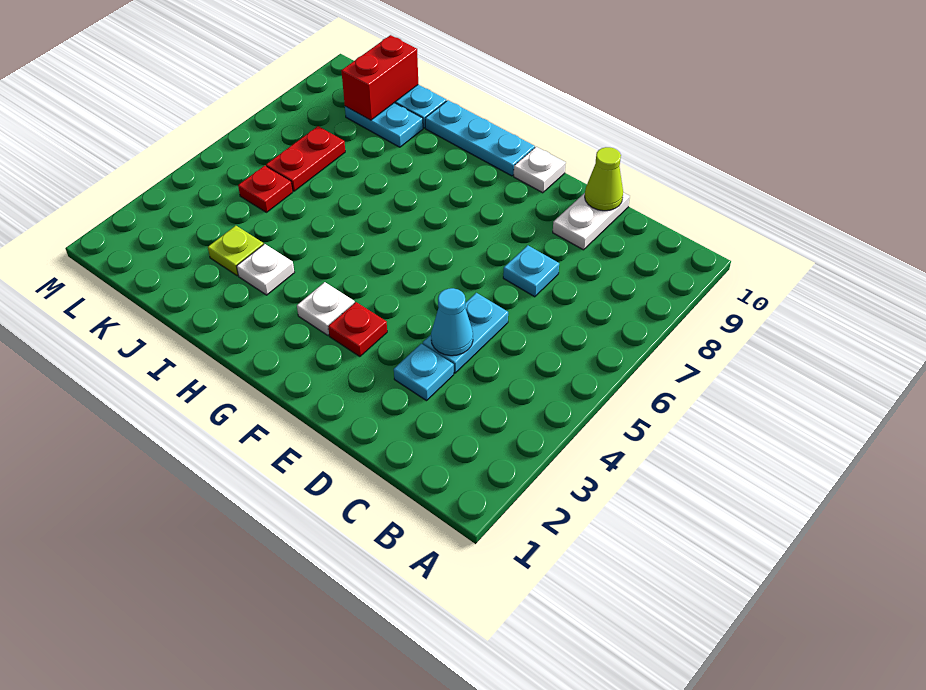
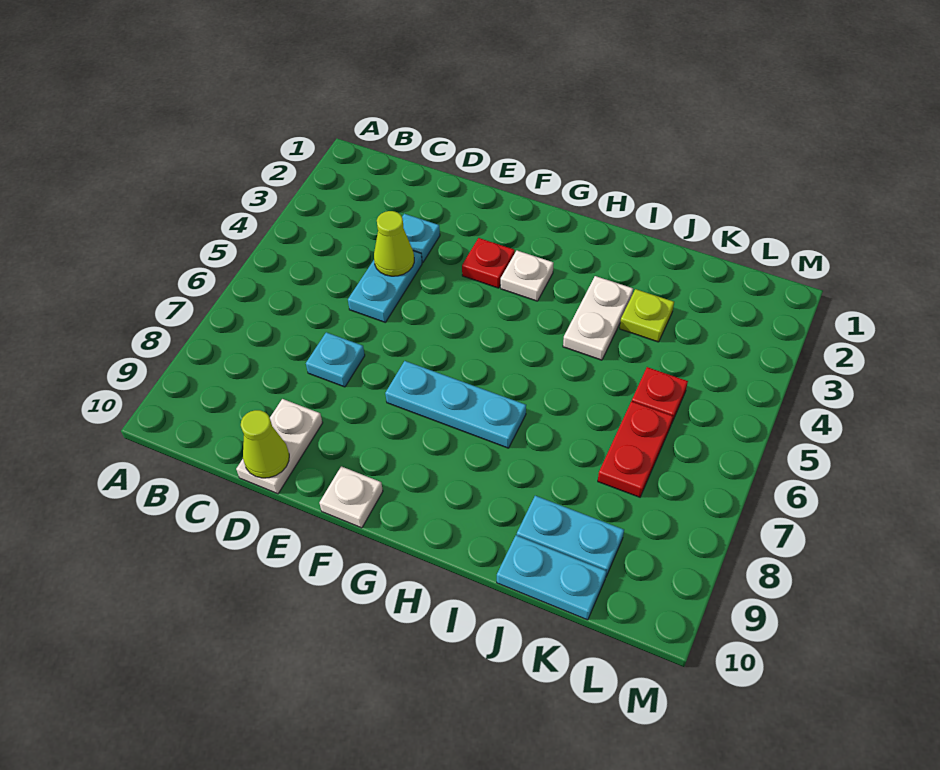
cyan cone D4 level 2 -> lime cone D4 level 2
cyan plate G10:I10 level 1 -> cyan plate F7:H7 level 1
white plate I3 level 1 -> white plate I3:I4 level 1
red brick K9:K10 level 2 -> none

